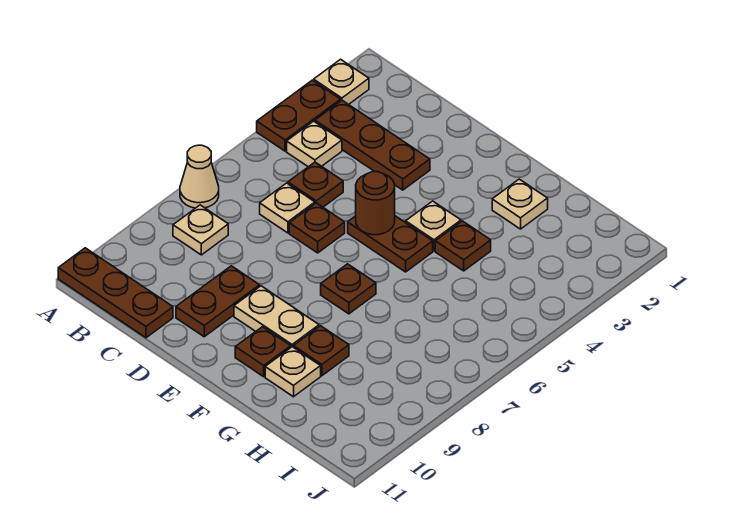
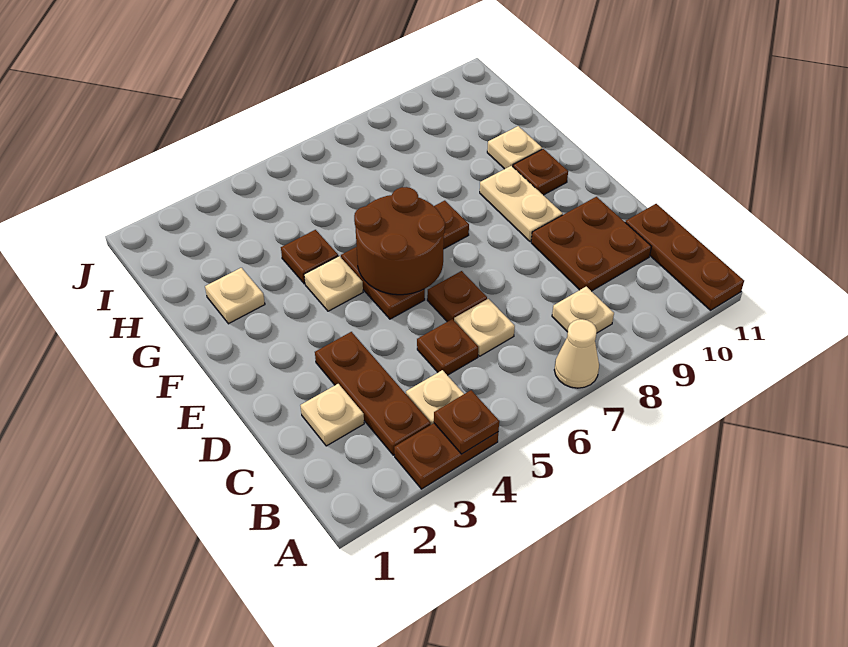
tan plate A2 level 1 -> tan plate C2 level 1
brown plate D9:D10 level 1 -> brown plate C9:D10 level 1
brown round brick E5 level 2 -> brown round brick E5:F6 level 2
brown plate G9 level 1 -> brown plate A4 level 2

